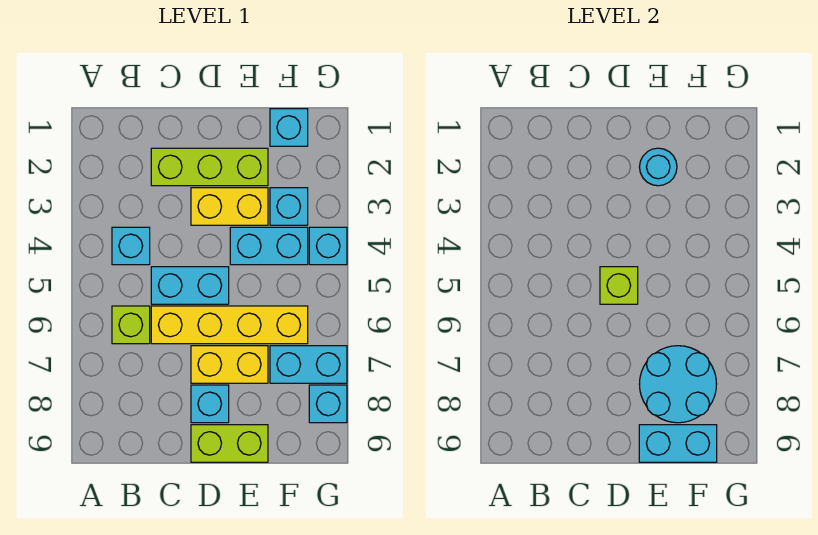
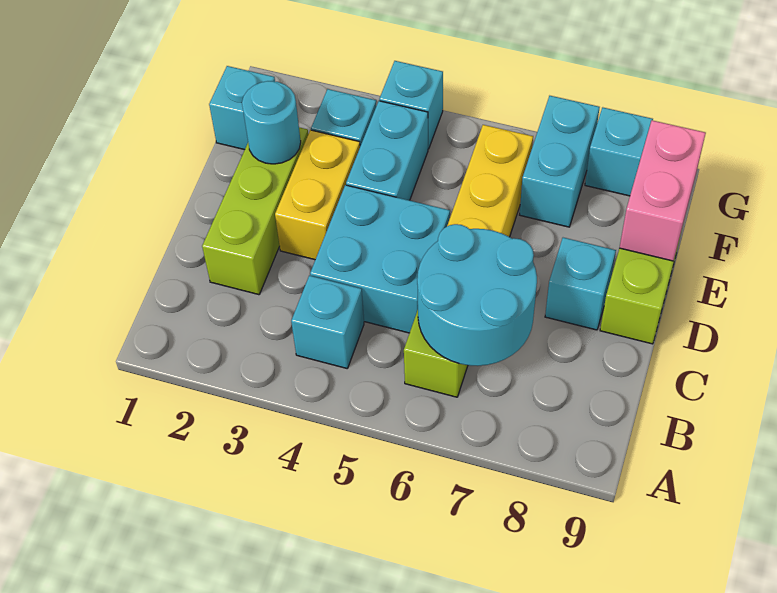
cyan brick C5:D5 level 1 -> cyan brick C4:D5 level 1
lime brick D5 level 2 -> none
yellow brick D7:E7 level 1 -> none
cyan round brick E7:F8 level 2 -> cyan round brick B6:C7 level 2
cyan brick E9:F9 level 2 -> pink brick E9:F9 level 2

